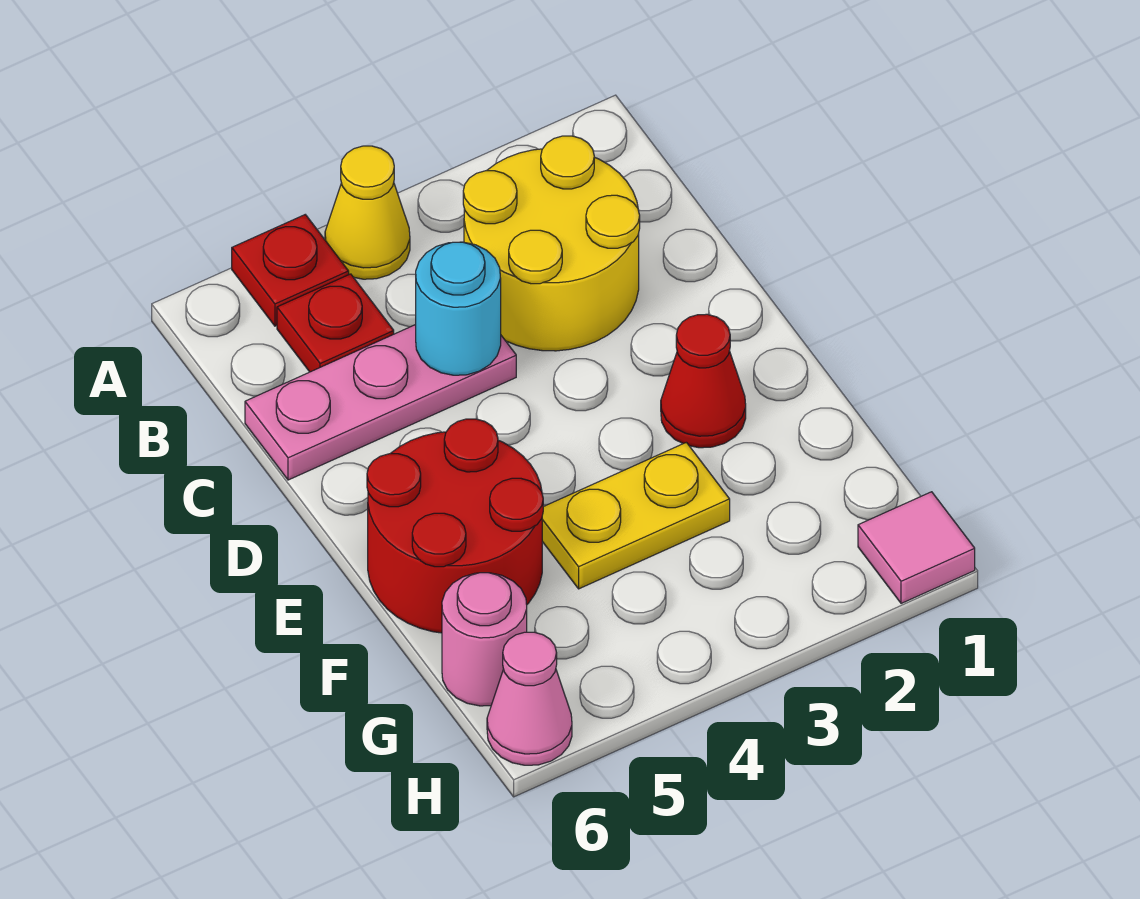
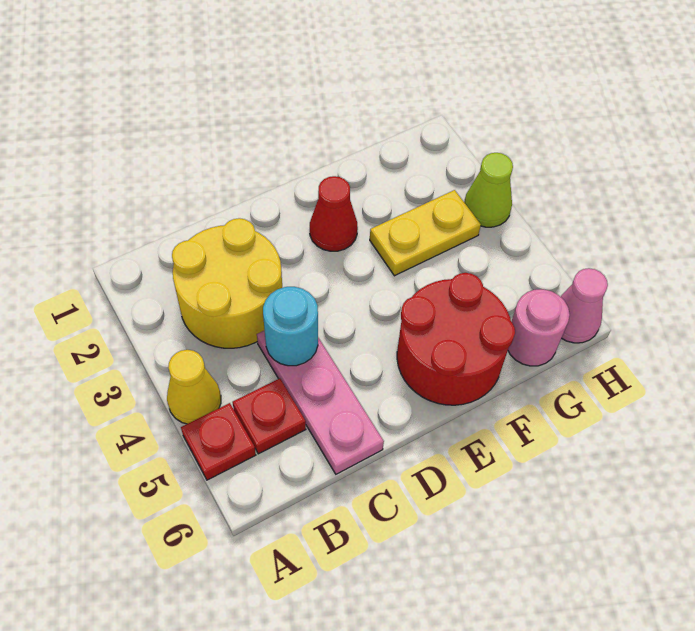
yellow plate F3:F4 level 1 -> yellow plate F3:G3 level 1
pink tile H1 level 1 -> none
none -> lime cone H3 level 1

